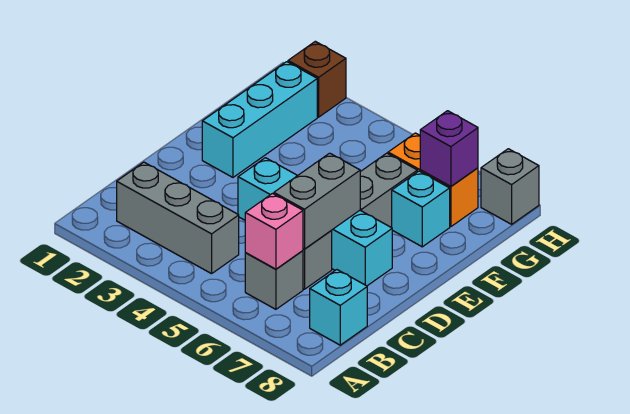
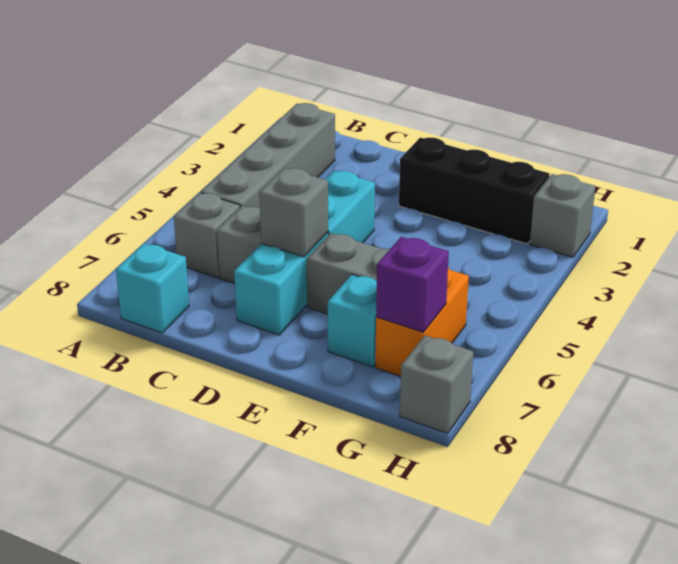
grey brick B2:B4 level 1 -> grey brick B2:B5 level 1
pink brick B6 level 2 -> none
grey brick C6:D6 level 2 -> grey brick D6 level 2
cyan brick E2:G2 level 1 -> black brick E2:G2 level 1
brown brick H2 level 1 -> grey brick H2 level 1

